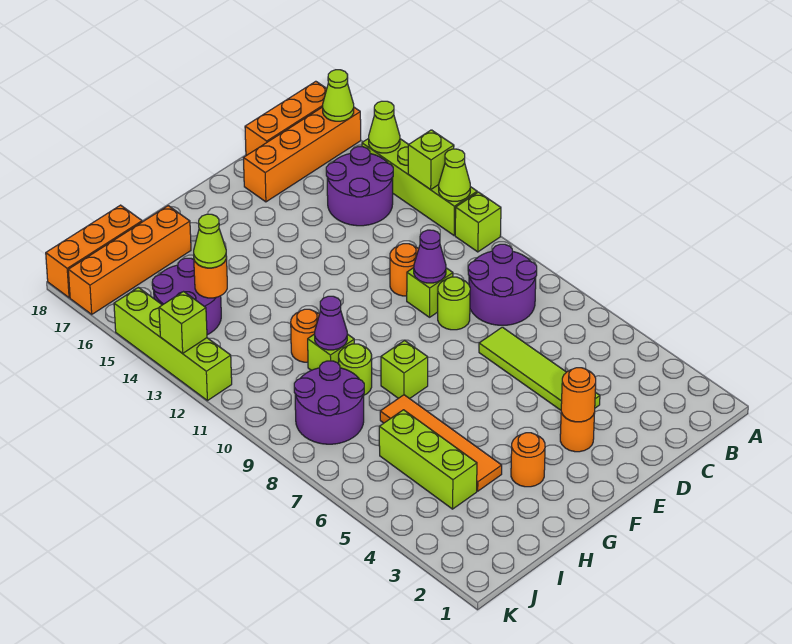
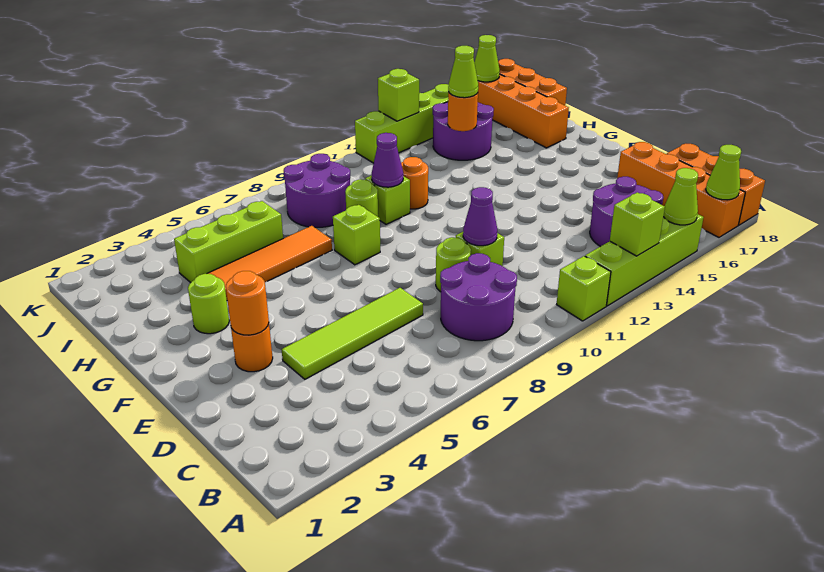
lime cone A12 level 2 -> lime cone K17 level 2
orange round brick D11 level 1 -> none
orange round brick G3 level 1 -> lime round brick G3 level 1

